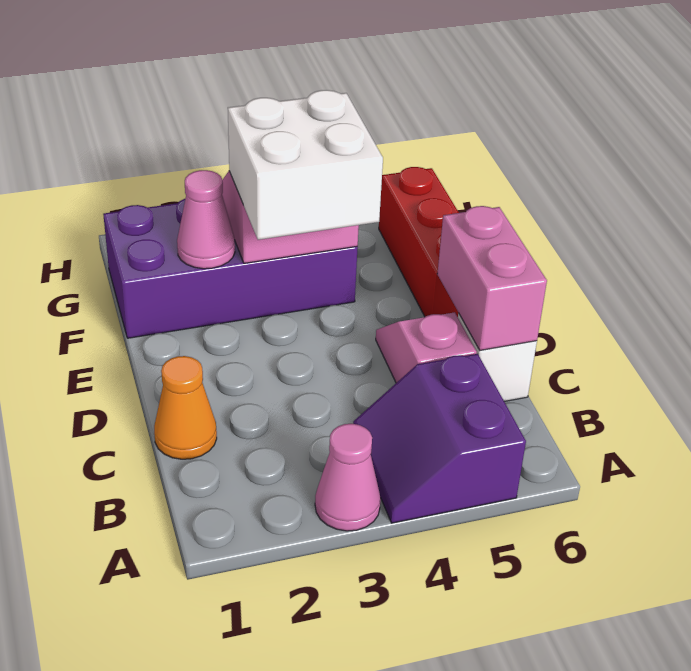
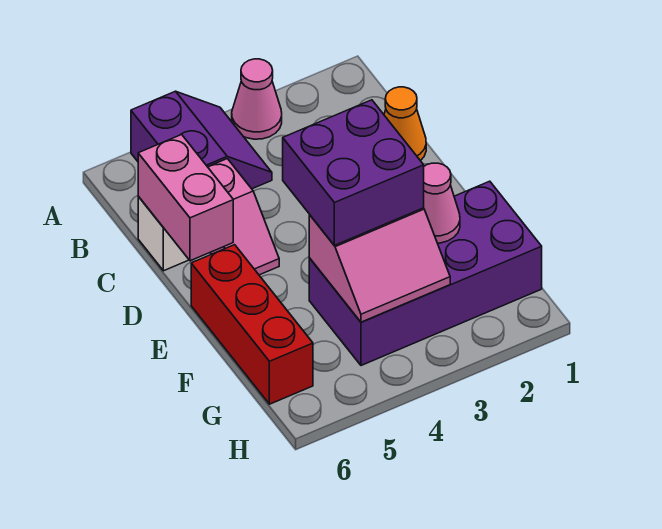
white brick E3:F4 level 3 -> purple brick E3:F4 level 3

